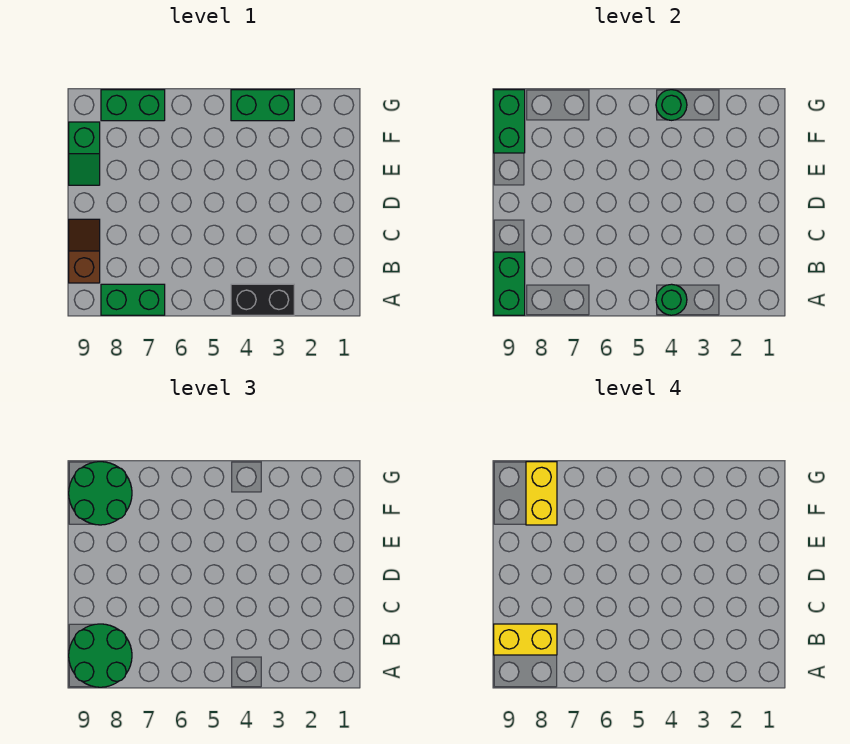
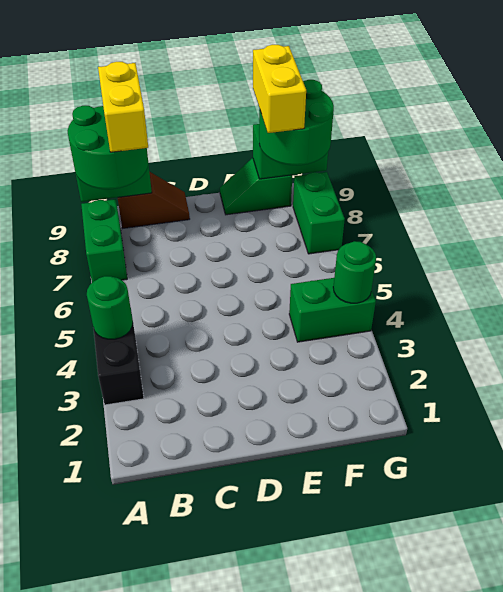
yellow brick F8:G8 level 4 -> yellow brick F8:F9 level 4
green brick G3:G4 level 1 -> green brick F4:G4 level 1

